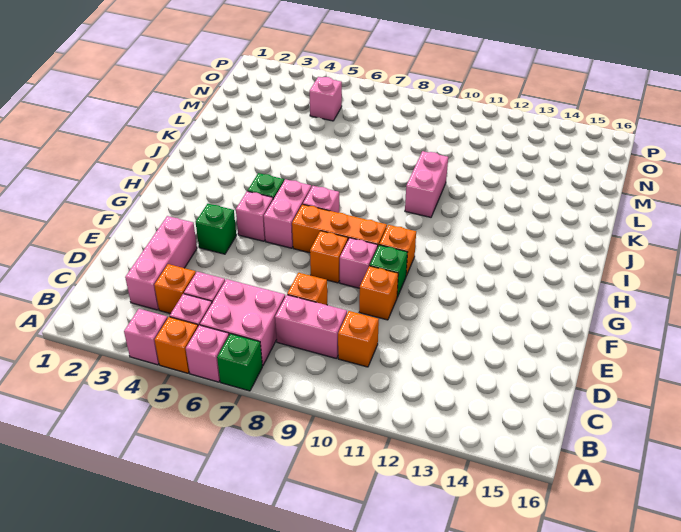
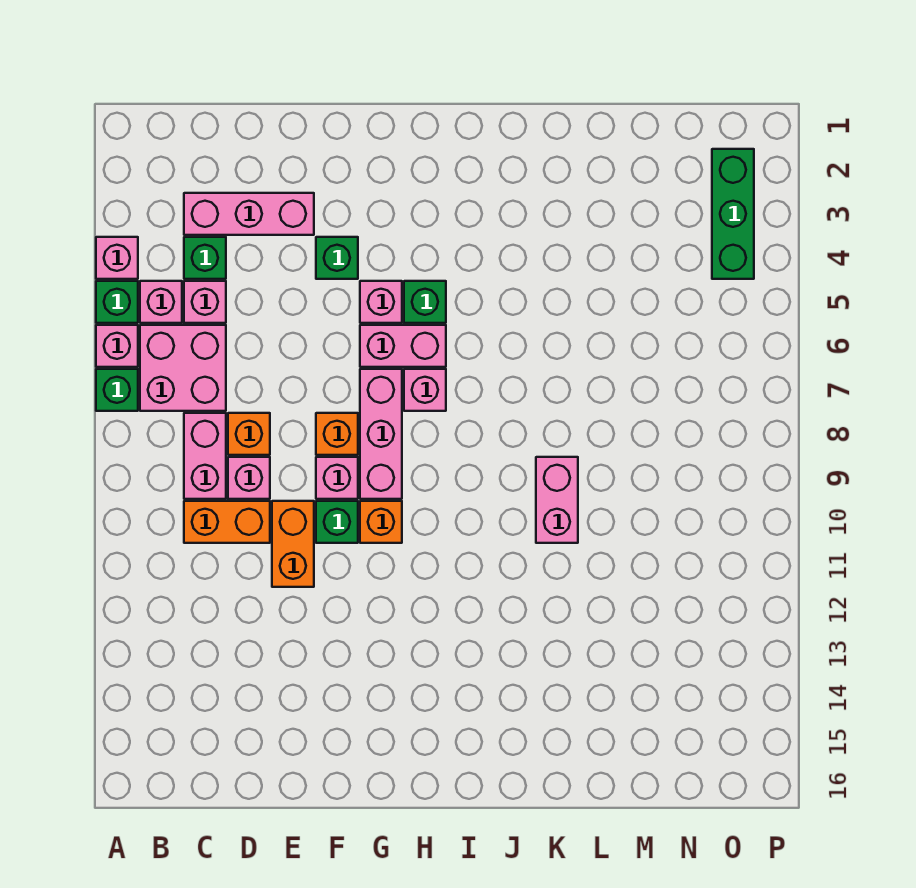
orange brick A5 level 1 -> green brick A5 level 1
orange brick C4 level 1 -> green brick C4 level 1
orange brick C10 level 1 -> orange brick C10:D10 level 1
orange brick E10 level 1 -> orange brick E10:E11 level 1
orange brick G7:G9 level 1 -> pink brick G7:G9 level 1
pink brick J10:K10 level 1 -> pink brick K9:K10 level 1
pink brick N5 level 1 -> pink brick D9 level 1
none -> green brick O2:O4 level 1

